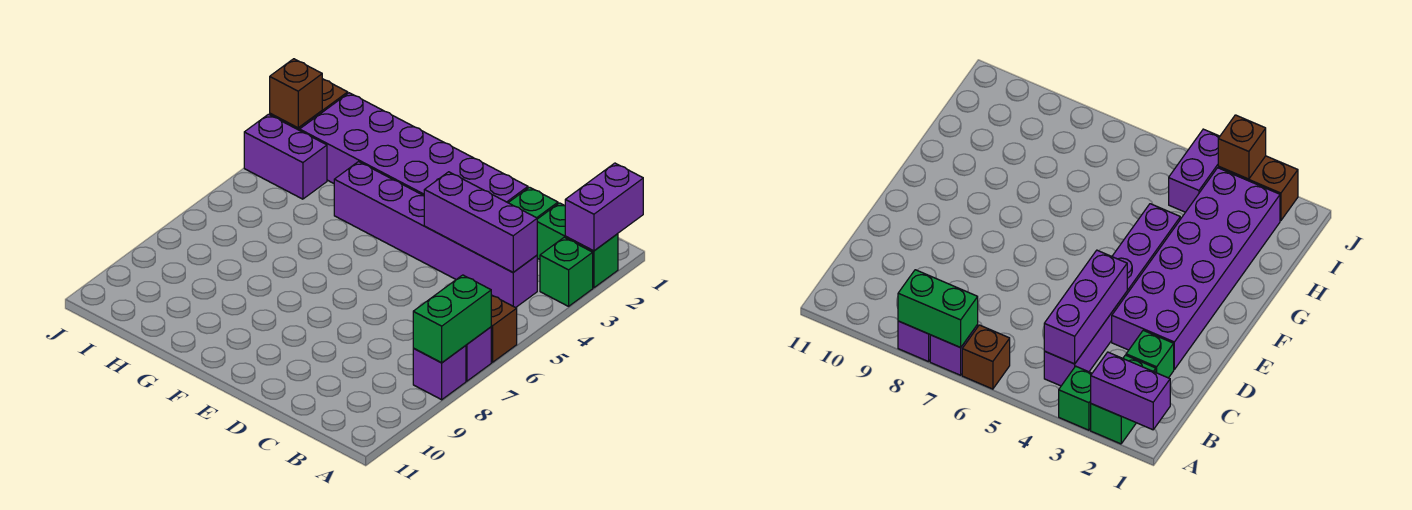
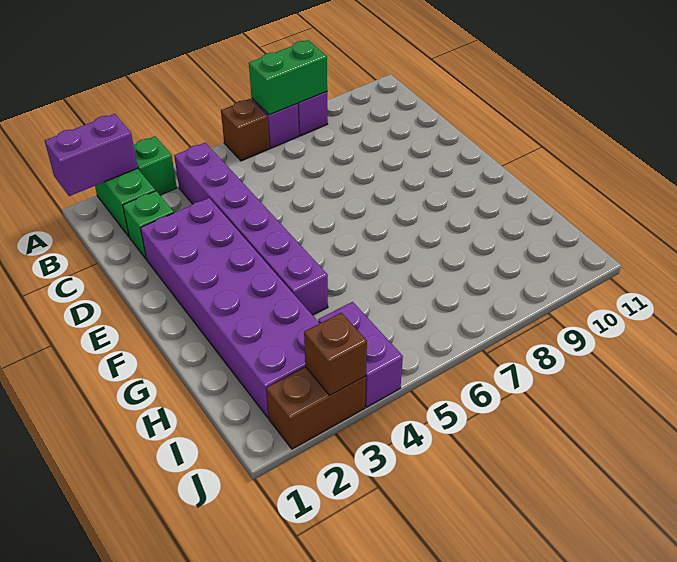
purple brick B4:D4 level 2 -> none

